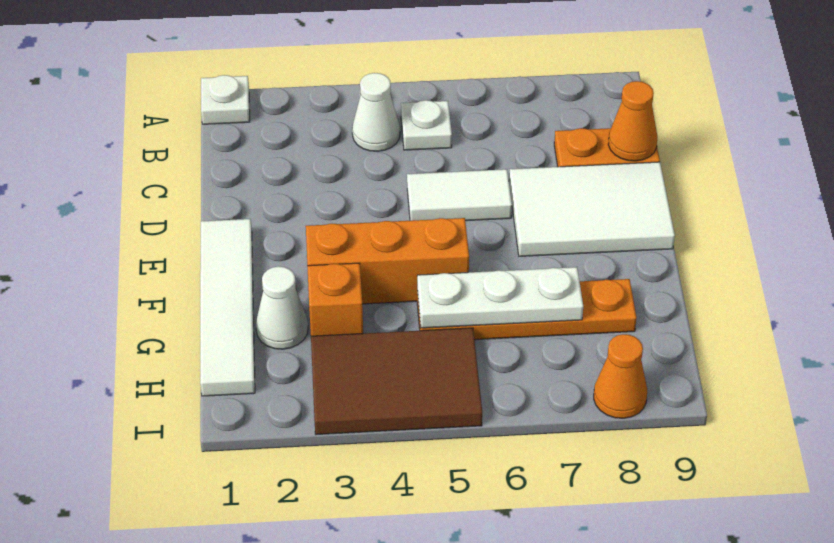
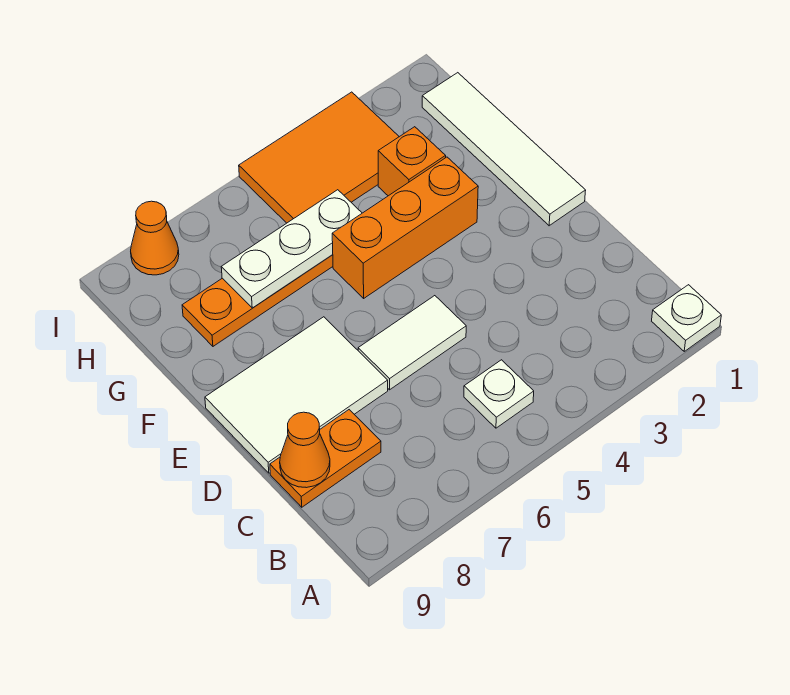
white cone B4 level 1 -> none
white cone G2 level 1 -> none
brown tile H3:I5 level 1 -> orange tile H3:I5 level 1

